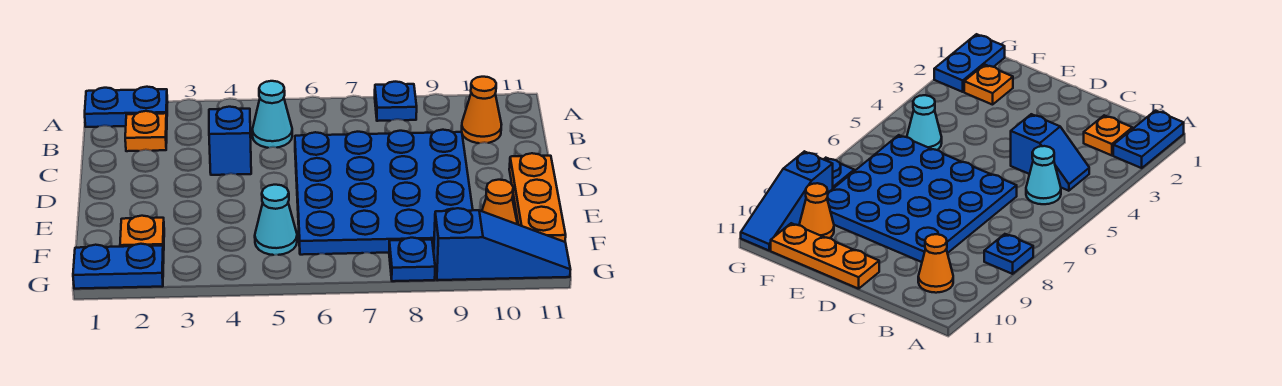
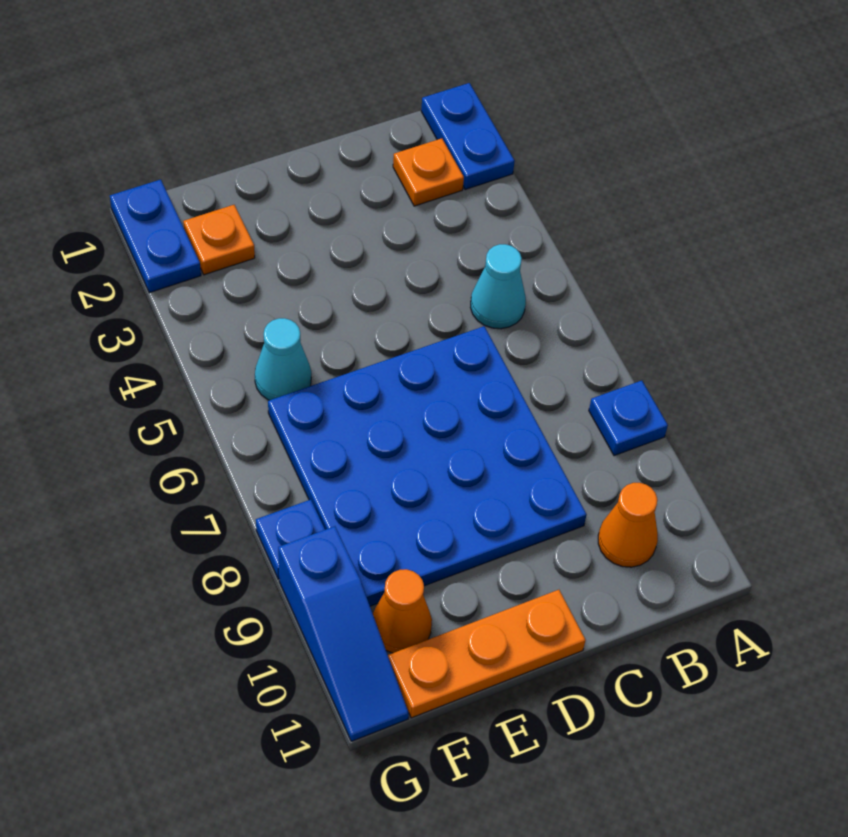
blue slope B4:C4 level 1 top C -> none

